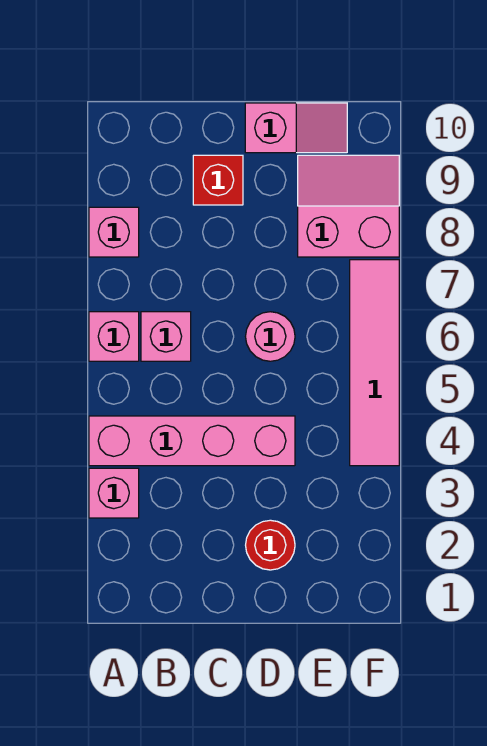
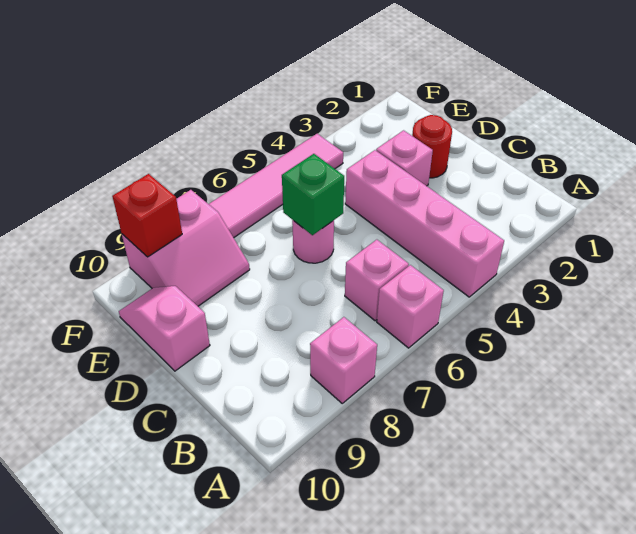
pink brick A3 level 1 -> pink brick D3 level 1
red brick C9 level 1 -> red brick F9 level 2
none -> green brick D6 level 2
pink slope E8:F9 level 1 top 8 -> pink slope E8:F9 level 1 top F

